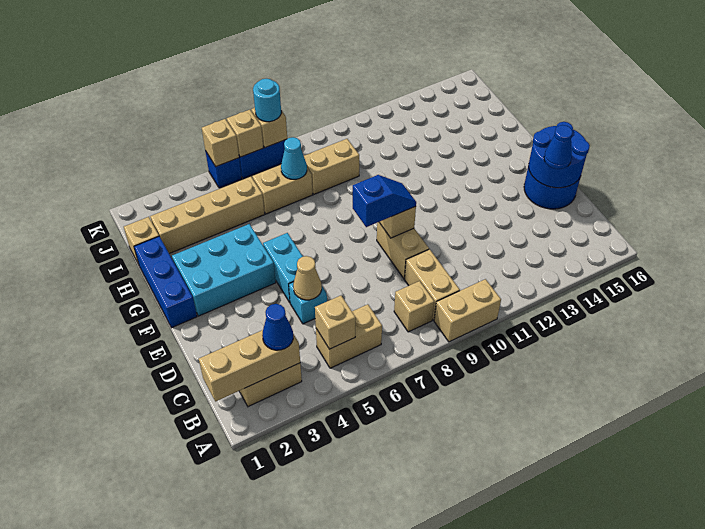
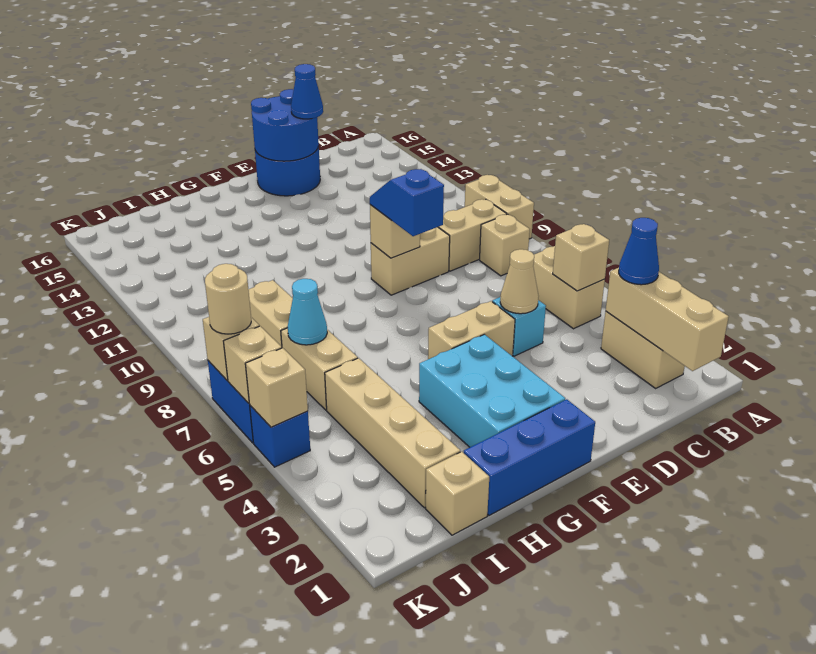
cyan brick E5:F5 level 1 -> tan brick E5:F5 level 1
cyan round brick K7 level 3 -> tan round brick K7 level 3

